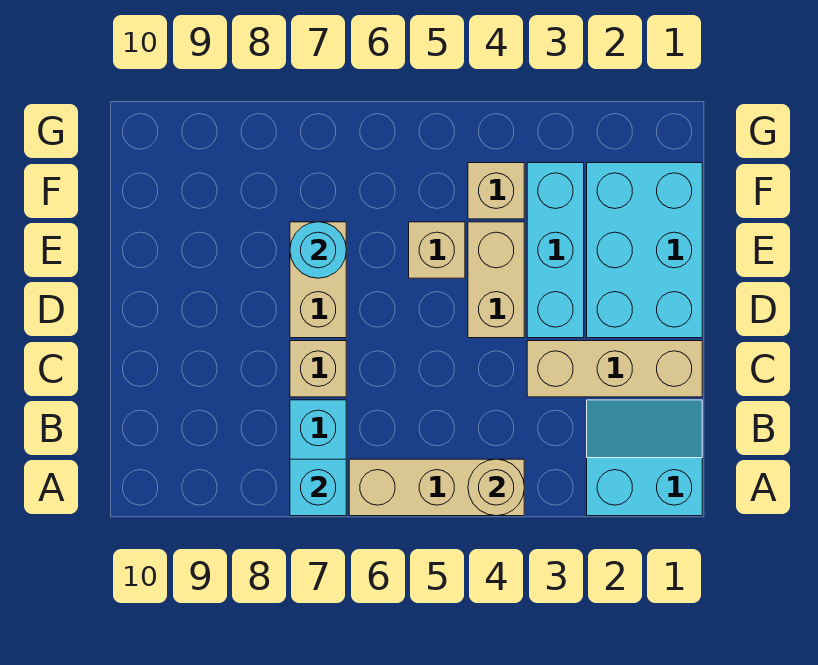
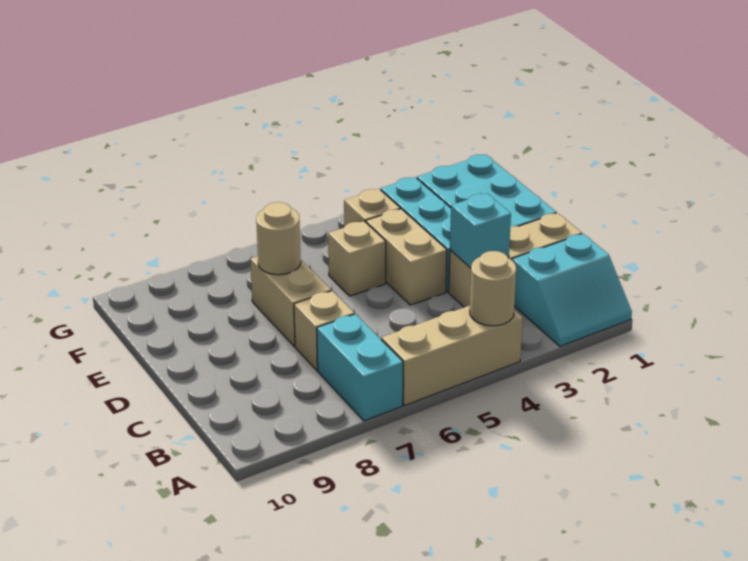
cyan slope A1:B2 level 1 top A -> cyan slope A1:B2 level 1 top B
cyan brick A7 level 2 -> cyan brick C3 level 2
cyan round brick E7 level 2 -> tan round brick E7 level 2

